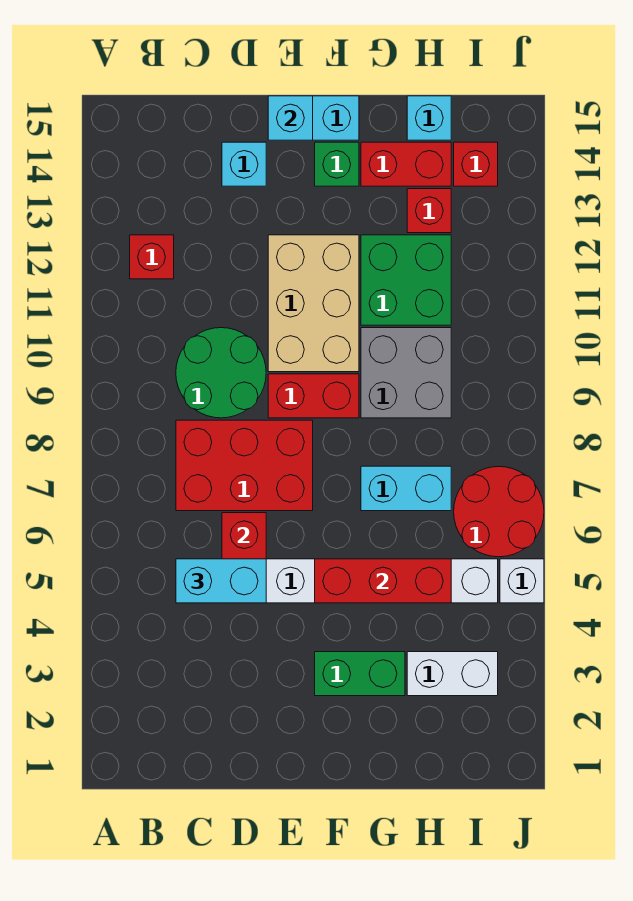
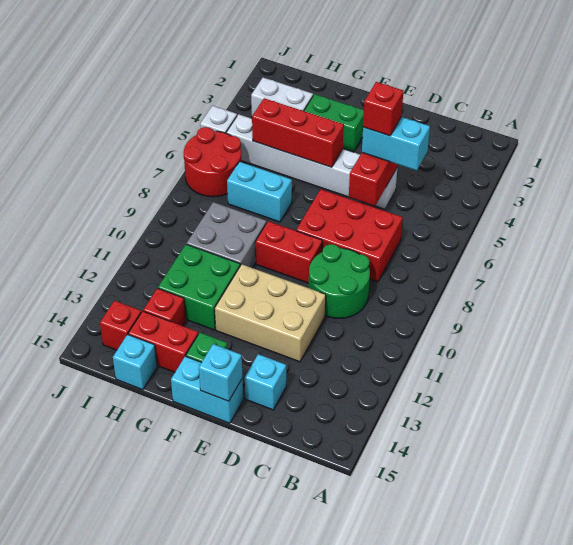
red brick B12 level 1 -> red brick D5 level 4
tan brick E10:F12 level 1 -> tan brick D11:F12 level 1

